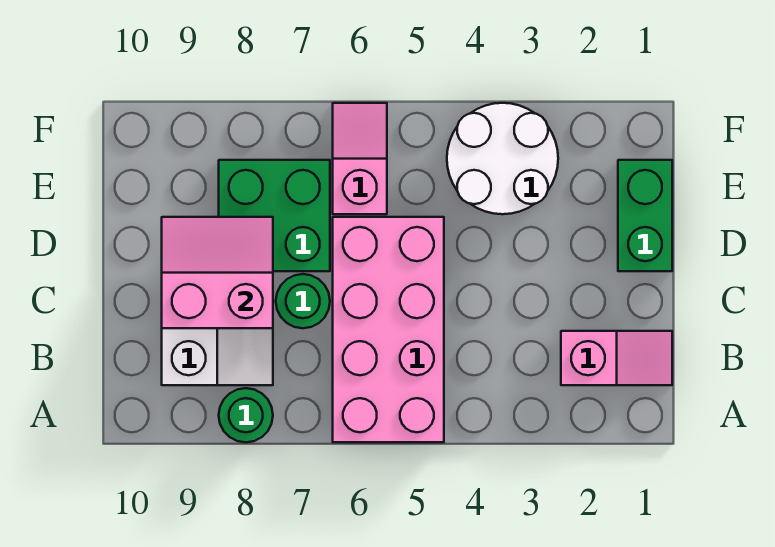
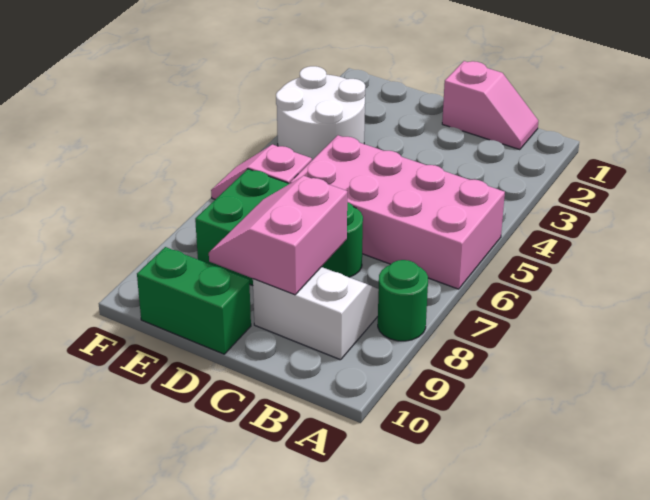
pink slope B1:B2 level 1 top 2 -> pink slope B1:C1 level 1 top C
green brick D1:E1 level 1 -> green brick D10:E10 level 1

